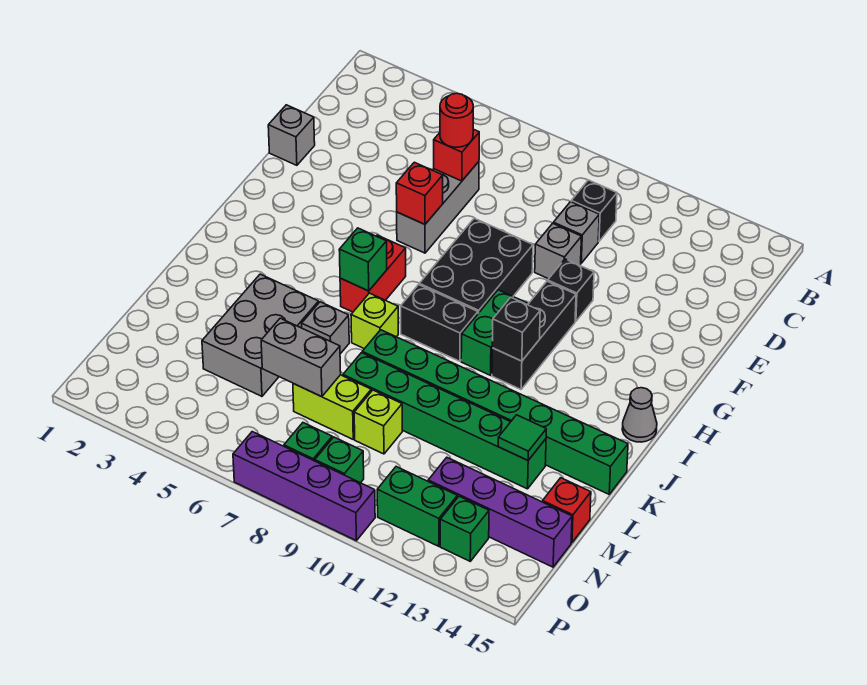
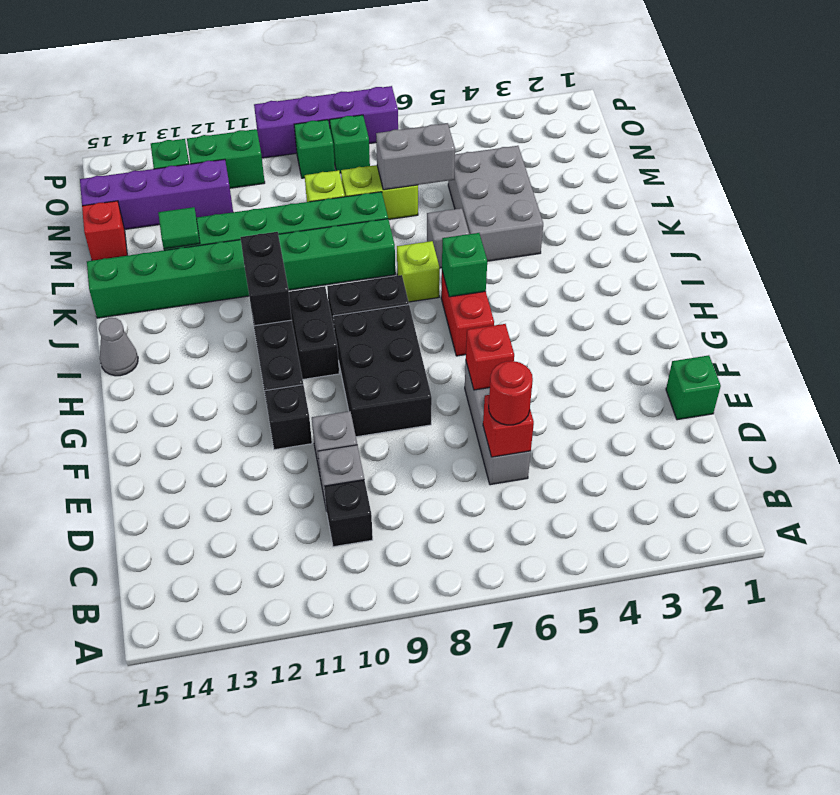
grey brick E1 level 1 -> green brick E1 level 1
green brick H10:I10 level 1 -> black brick H10:I10 level 1
black brick I11 level 2 -> black brick I11:J11 level 2

